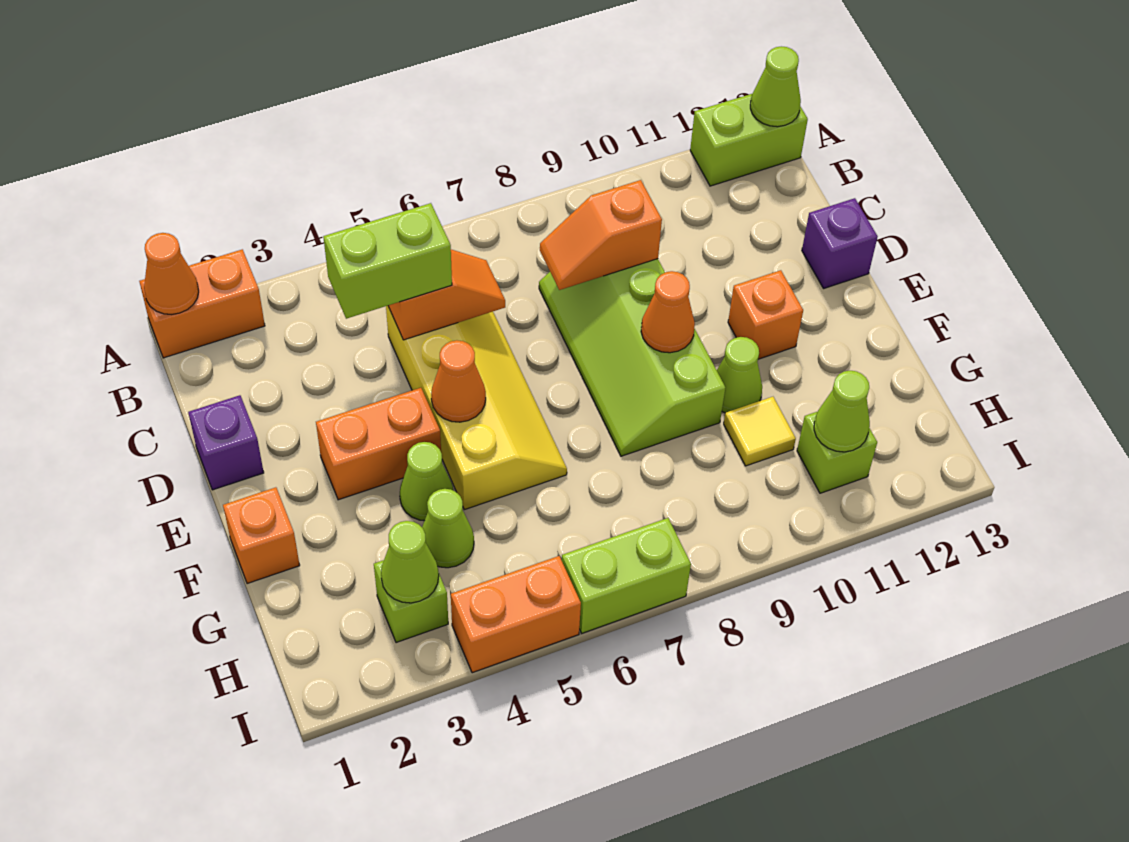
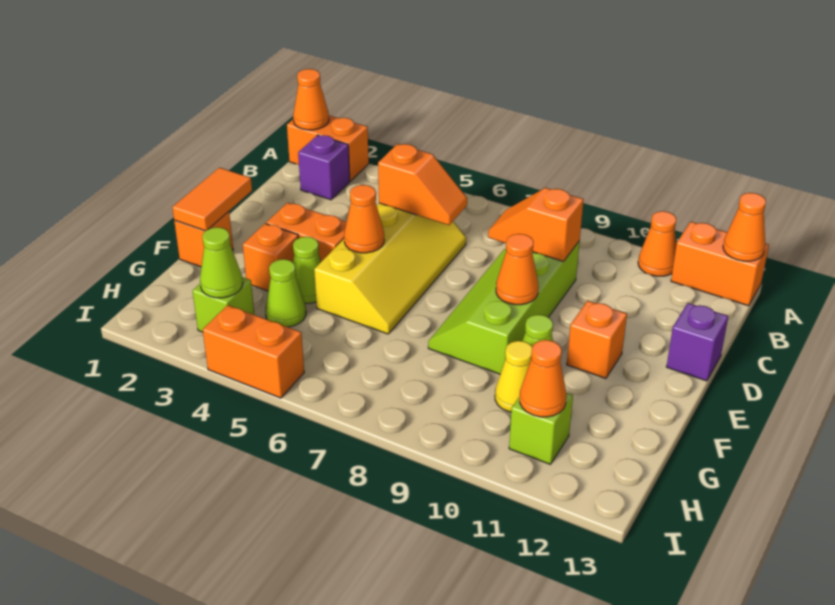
none -> orange cone A11 level 1
lime brick A12:A13 level 1 -> orange brick A12:A13 level 1
lime cone A13 level 2 -> orange cone A13 level 2
lime brick C4:C5 level 3 -> none
purple brick D1 level 1 -> purple brick B2 level 1
none -> orange tile E1:F1 level 2
none -> orange brick F3 level 1
yellow tile G10 level 1 -> yellow cone G10 level 1
lime cone H11 level 2 -> orange cone H11 level 2
lime brick I6:I7 level 1 -> none

